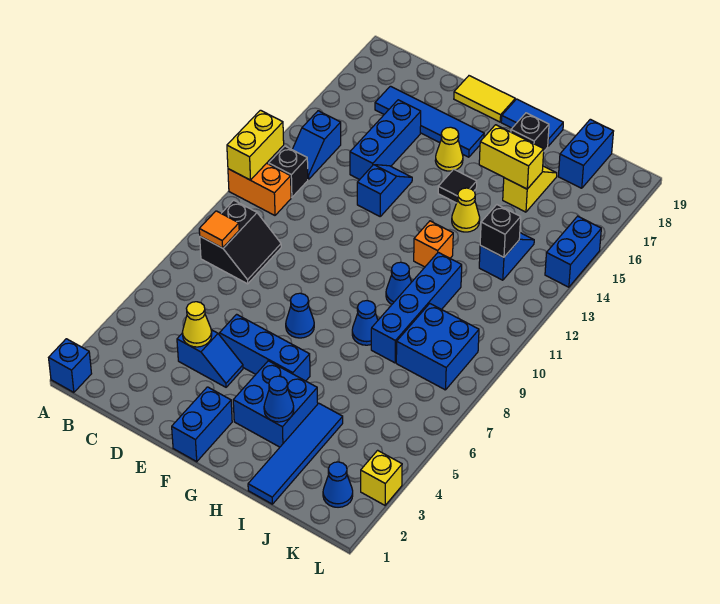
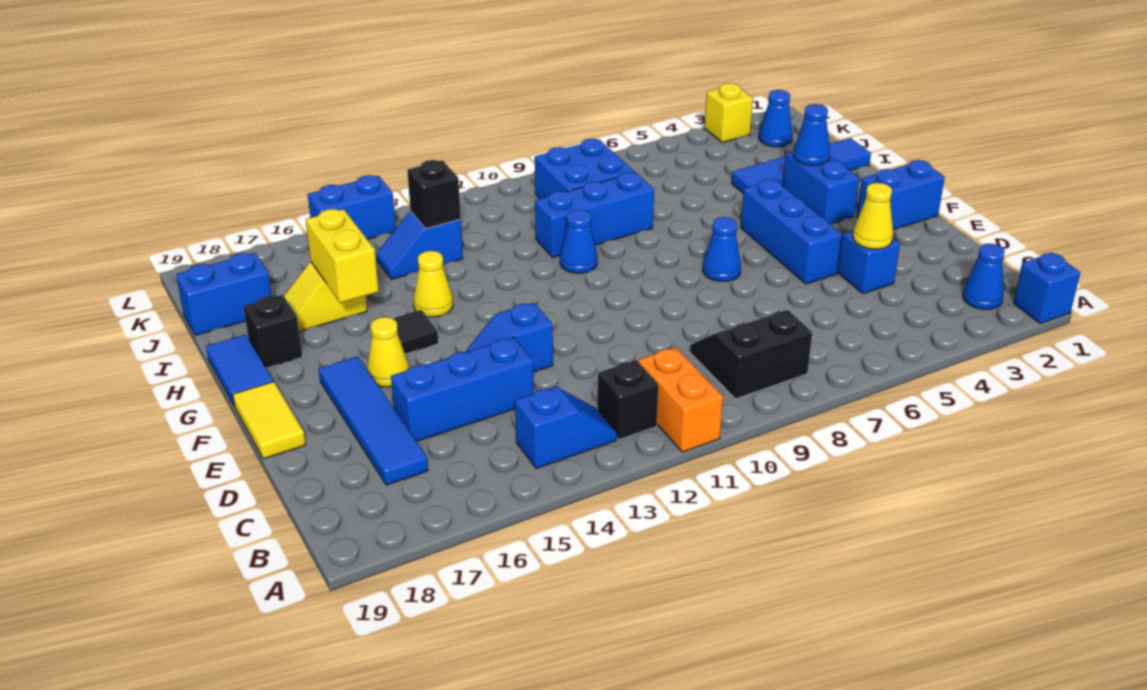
yellow brick A11:A12 level 2 -> none
orange tile B8 level 2 -> none
blue brick G3:H4 level 1 -> blue brick G3:H3 level 1
blue cone H8 level 1 -> blue cone B2 level 1
orange brick H12 level 1 -> none
blue brick I8:I11 level 1 -> blue brick I8:I10 level 1

